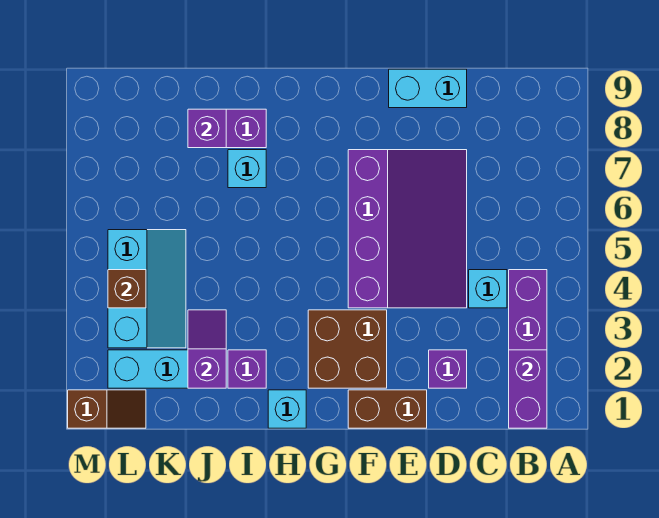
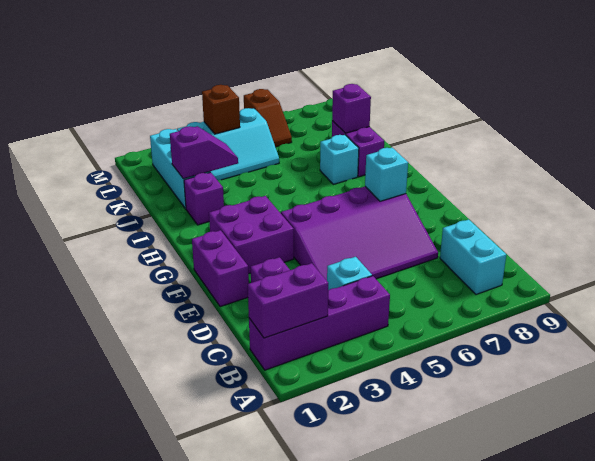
cyan brick D9:E9 level 1 -> cyan brick B8:C8 level 1
brown brick E1:F1 level 1 -> purple brick E1:F1 level 1
brown brick F2:G3 level 1 -> purple brick F2:G3 level 1
cyan brick H1 level 1 -> cyan brick F7 level 2
brown slope L1:M1 level 1 top M -> brown slope L6:M6 level 1 top M

